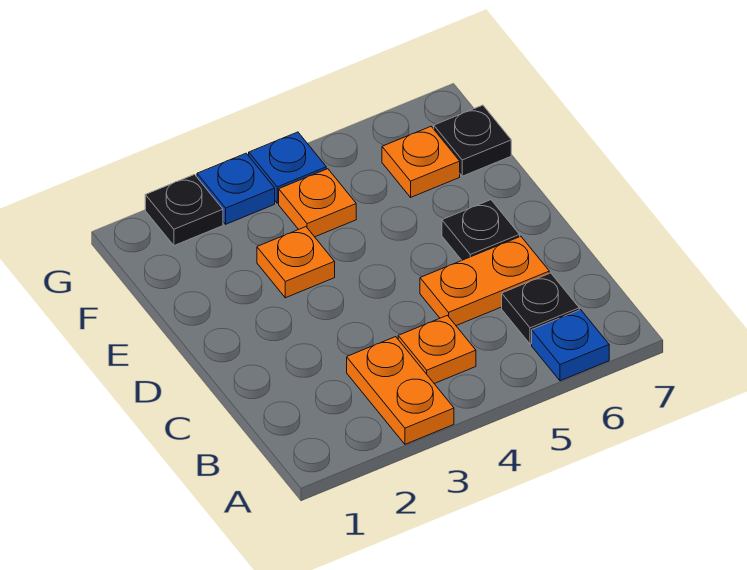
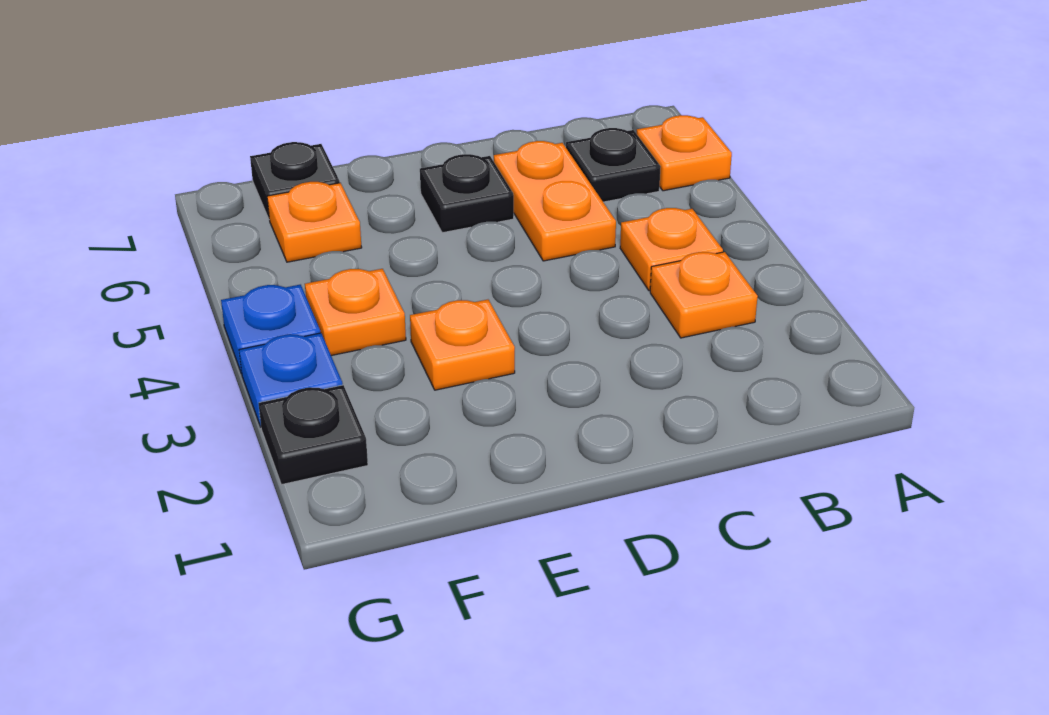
orange plate A3:B3 level 1 -> orange plate B3 level 1
blue plate A6 level 1 -> orange plate A6 level 1

